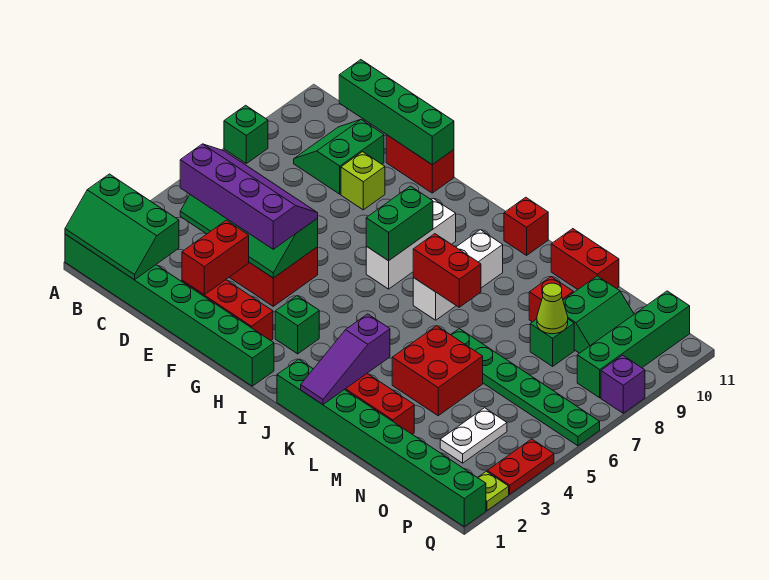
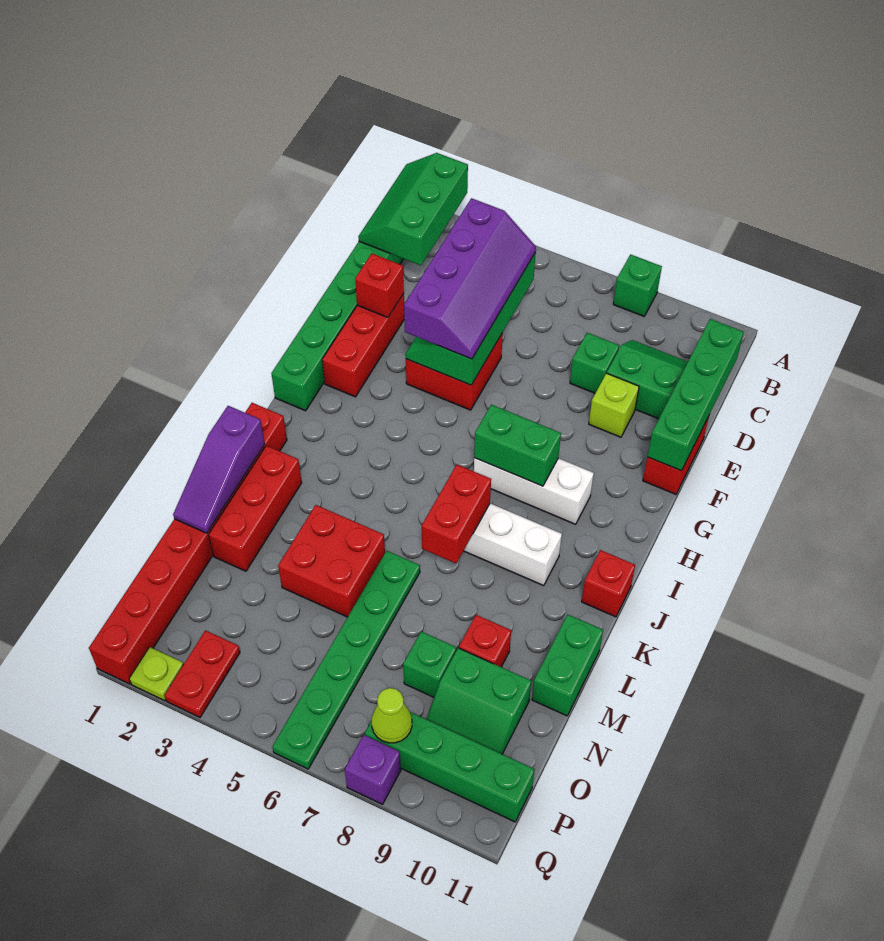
red brick E2:E3 level 2 -> red brick E2 level 2
green brick H3 level 1 -> green brick D8 level 1
green brick J1:Q1 level 1 -> red brick J1:Q1 level 1
purple slope K1:K3 level 2 top 3 -> purple slope K1:M1 level 2 top K
red brick L11:M11 level 1 -> green brick L11:M11 level 1
lime cone N8 level 2 -> lime cone P8 level 2
white plate O3:O4 level 1 -> none
red plate Q3:Q4 level 1 -> red plate P3:Q3 level 1

